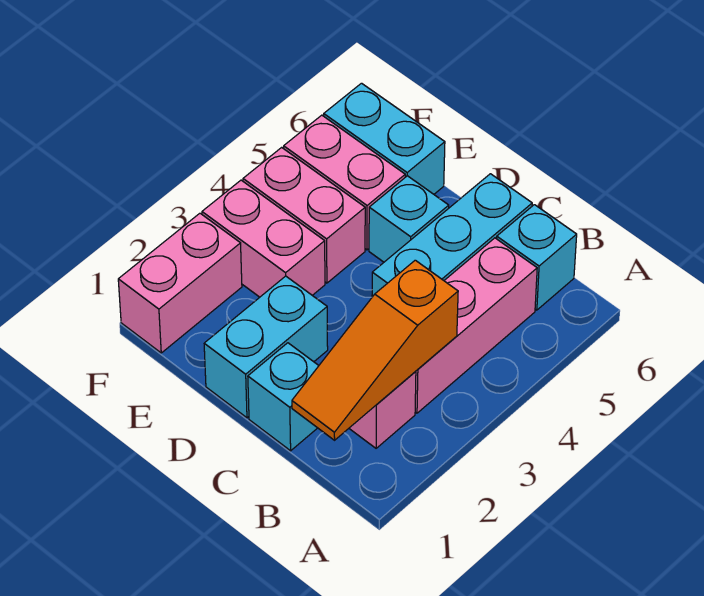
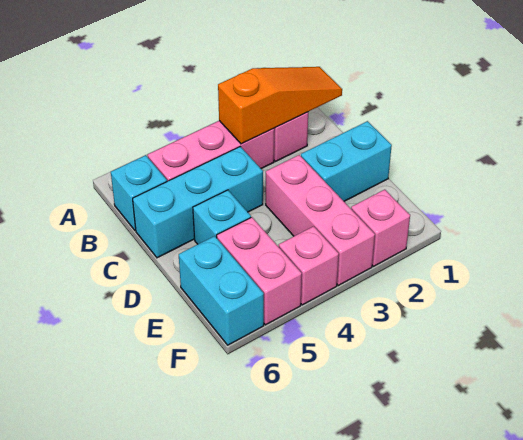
cyan brick C1 level 1 -> none
pink brick E3:F3 level 1 -> pink brick D3:F3 level 1
pink brick E4:F4 level 1 -> pink brick F4 level 1
pink brick F1:F2 level 1 -> pink brick F2 level 1

